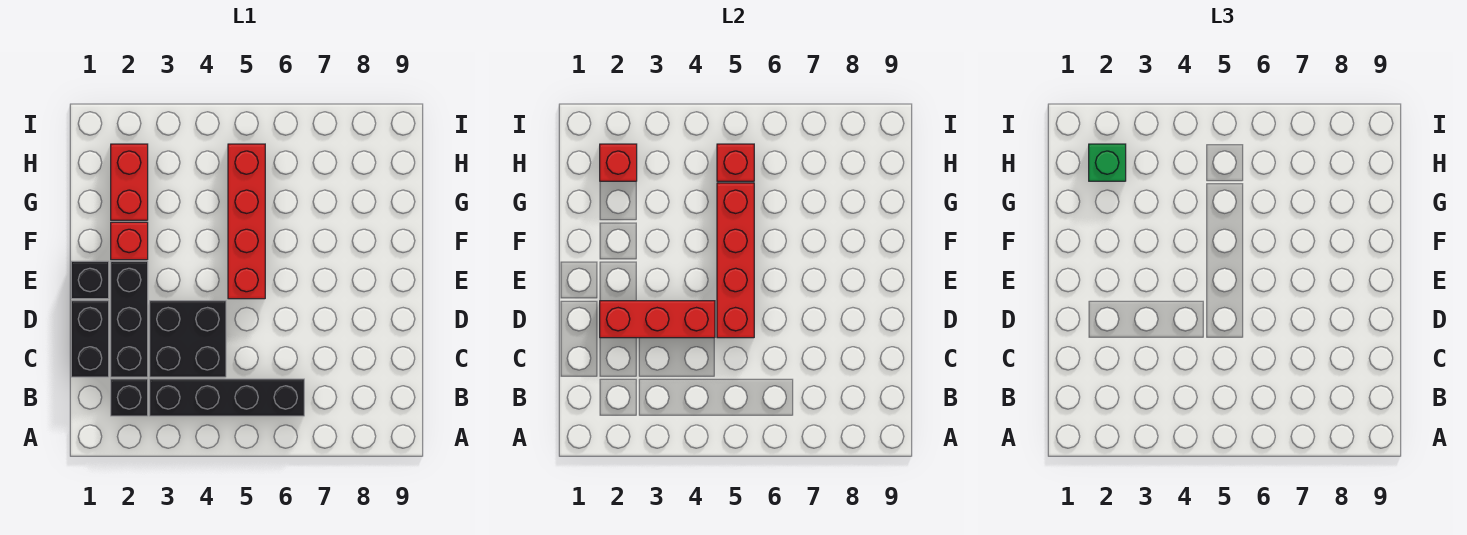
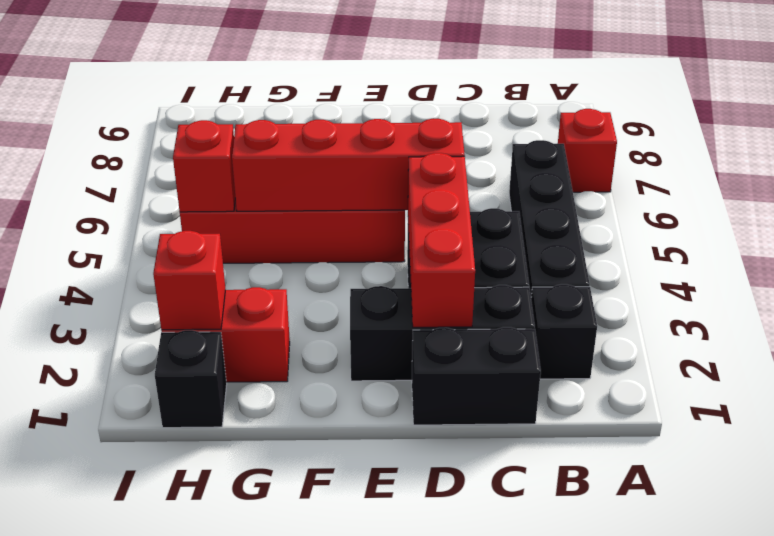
black brick E1 level 1 -> black brick H1 level 1
red brick F2 level 1 -> red brick A7 level 1
green brick H2 level 3 -> none

